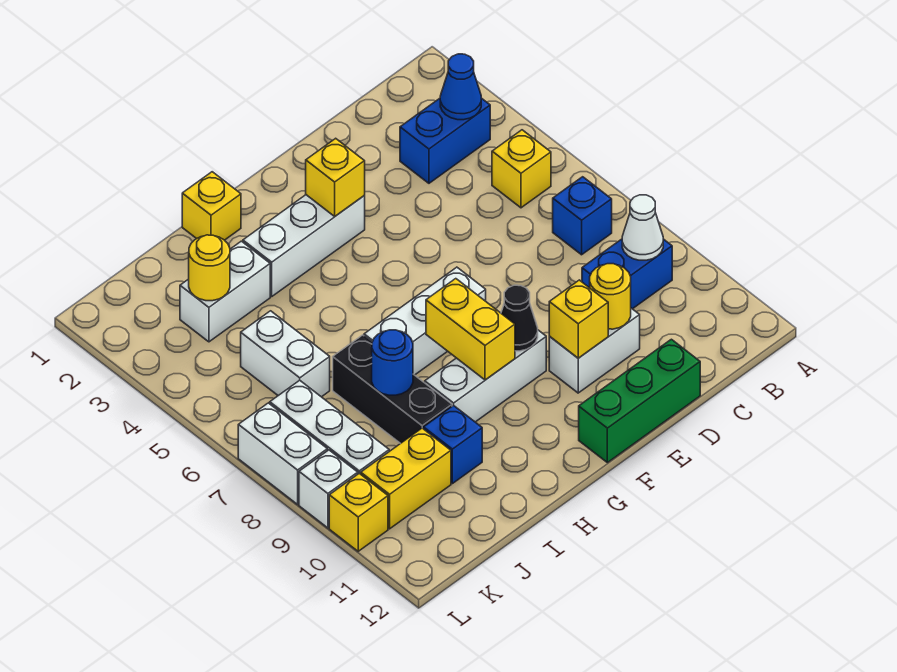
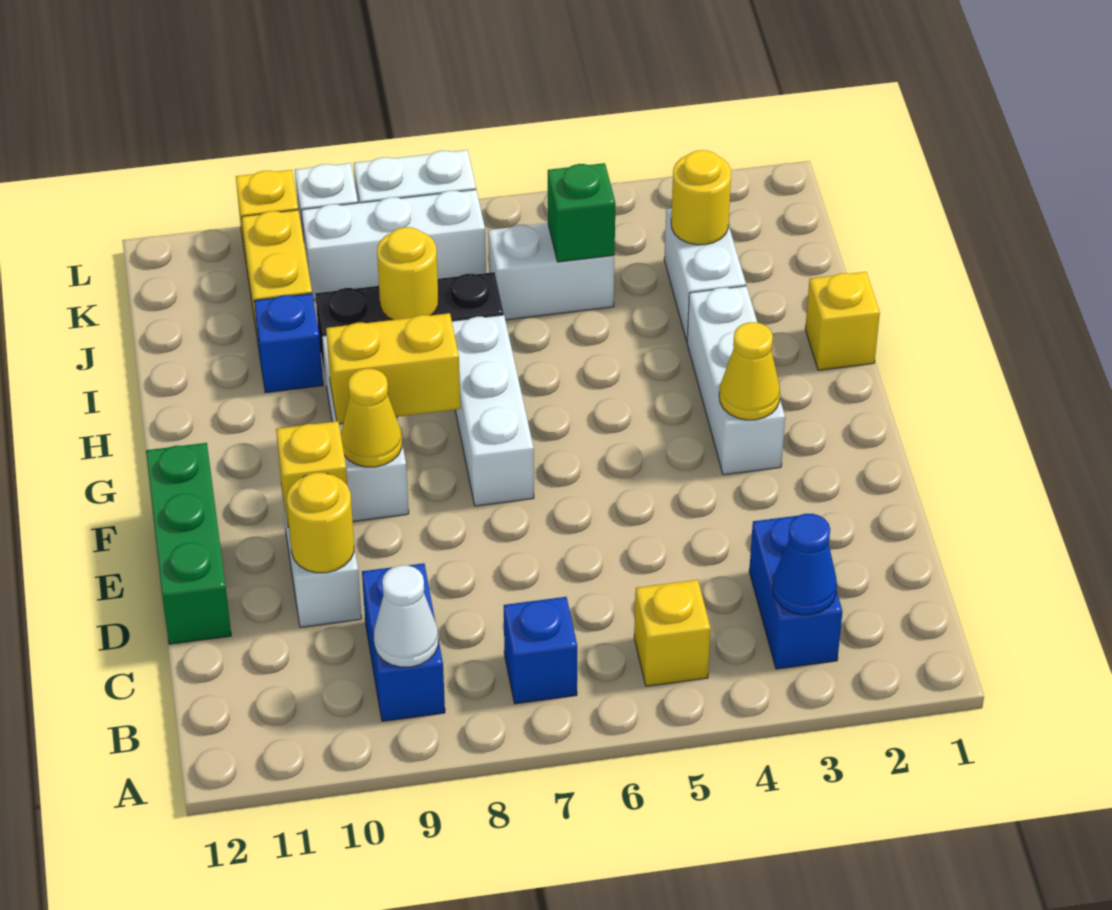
yellow brick F3 level 2 -> yellow cone F3 level 2
black cone F9 level 2 -> yellow cone F9 level 2
blue round brick I8 level 2 -> yellow round brick I8 level 2
none -> green brick J5 level 2

